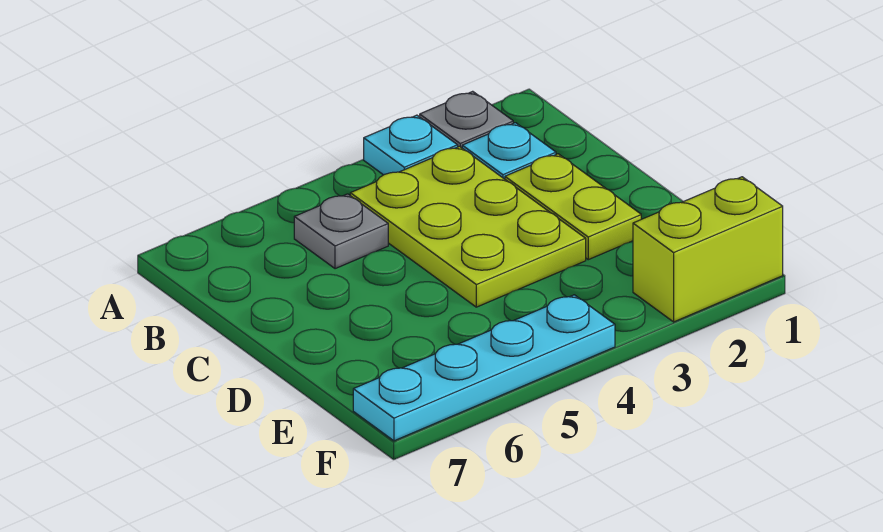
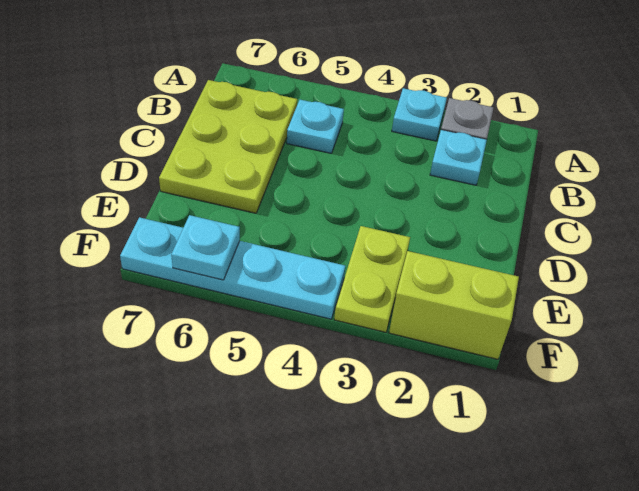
lime plate B3:D4 level 1 -> lime plate B6:D7 level 1
grey plate B5 level 1 -> cyan plate B5 level 1
lime plate C2:D2 level 1 -> lime plate E3:F3 level 1
none -> cyan plate F6 level 2

